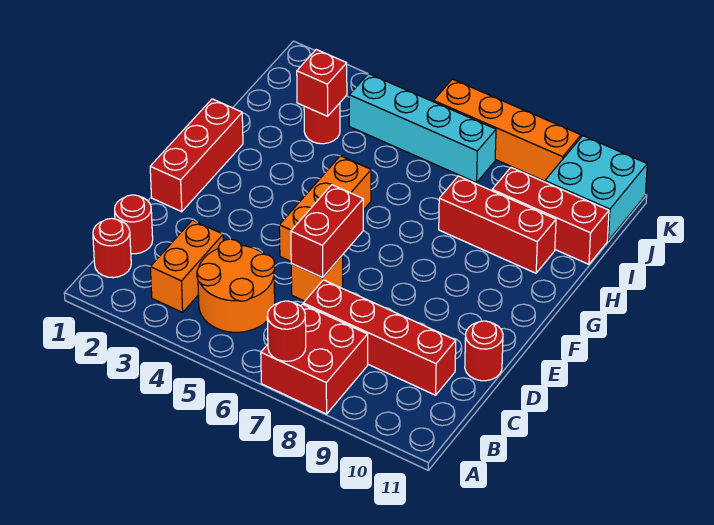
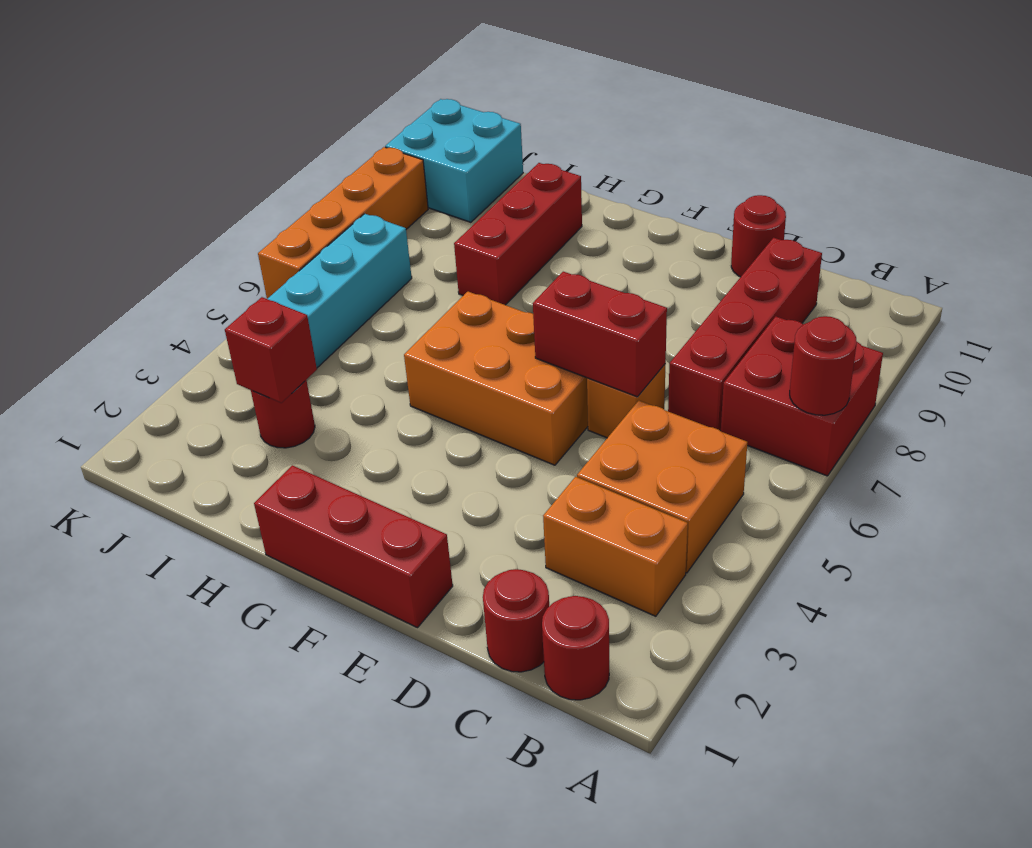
orange round brick B4:C5 level 1 -> orange brick B4:C5 level 1
orange brick E5:G5 level 1 -> orange brick E5:G6 level 1
red brick I9:I11 level 1 -> none

